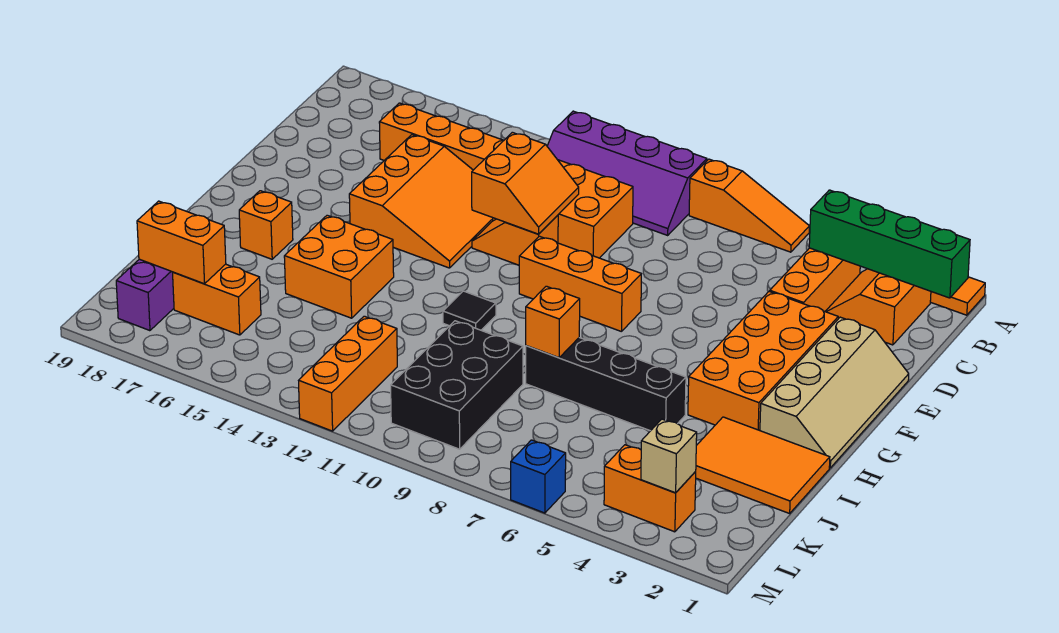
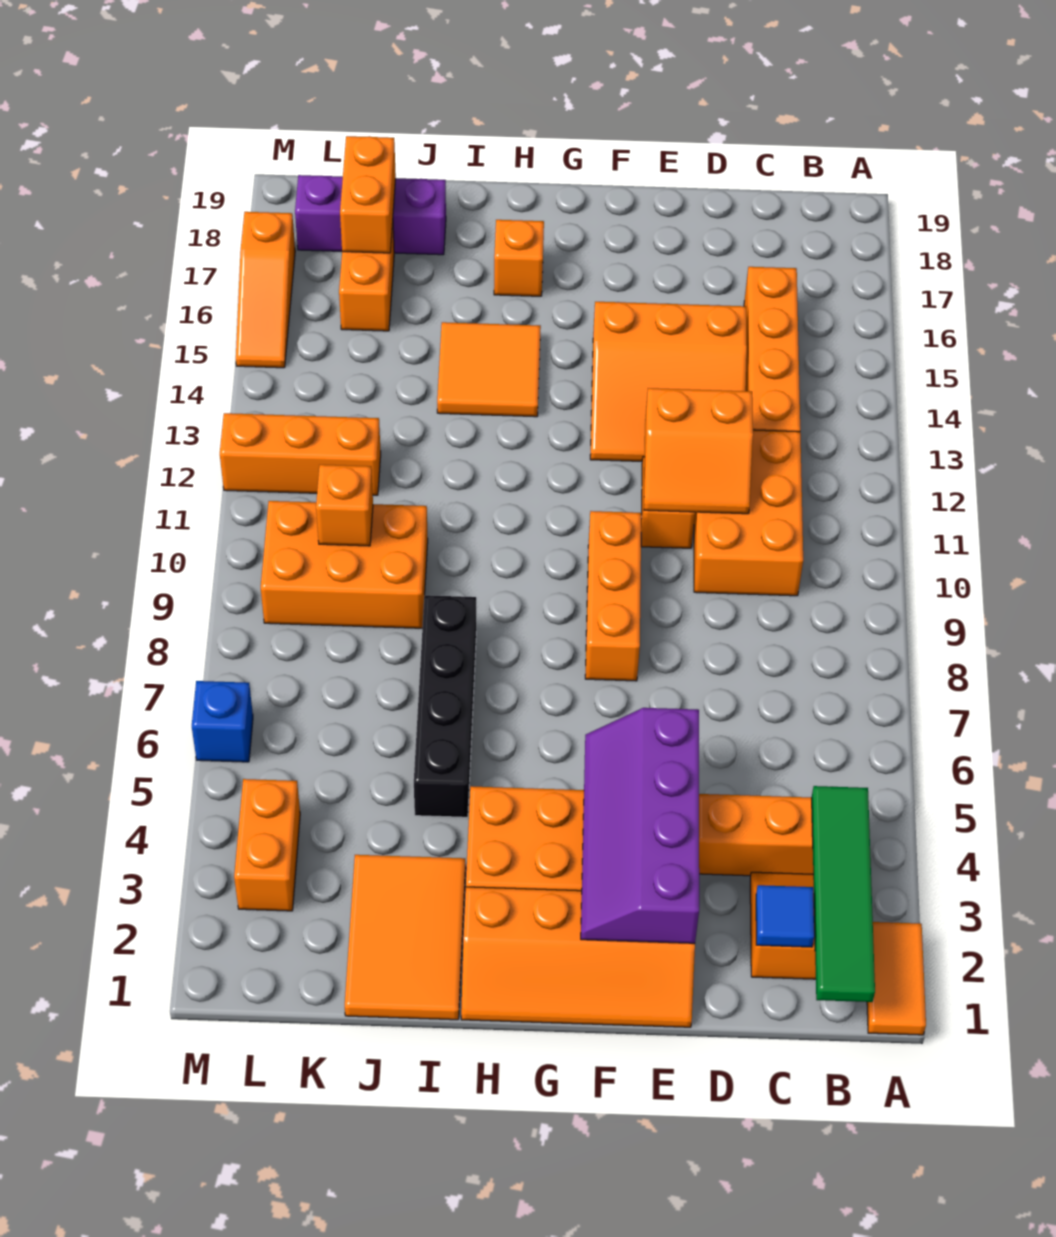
orange slope A6:A8 level 1 top 8 -> orange slope M15:M17 level 1 top 17
purple slope A9:B12 level 1 top A -> purple slope E2:F5 level 2 top E
green brick B1:B4 level 2 -> green tile B1:B4 level 2
none -> blue tile C2 level 2
tan slope E1:H2 level 1 top 2 -> orange slope E1:H2 level 1 top 2
black tile H11 level 1 -> none
orange brick H14:I15 level 1 -> orange tile H14:I15 level 1
orange brick I8 level 2 -> orange brick K10 level 2
black brick J9:L10 level 1 -> orange brick J9:L10 level 1
tan brick L3 level 2 -> none

